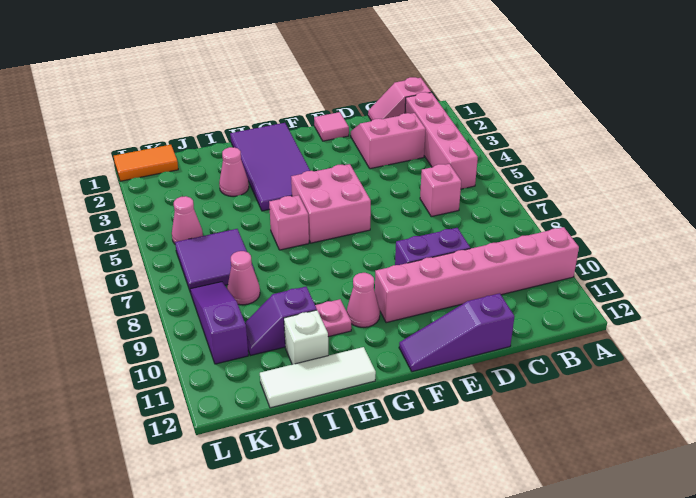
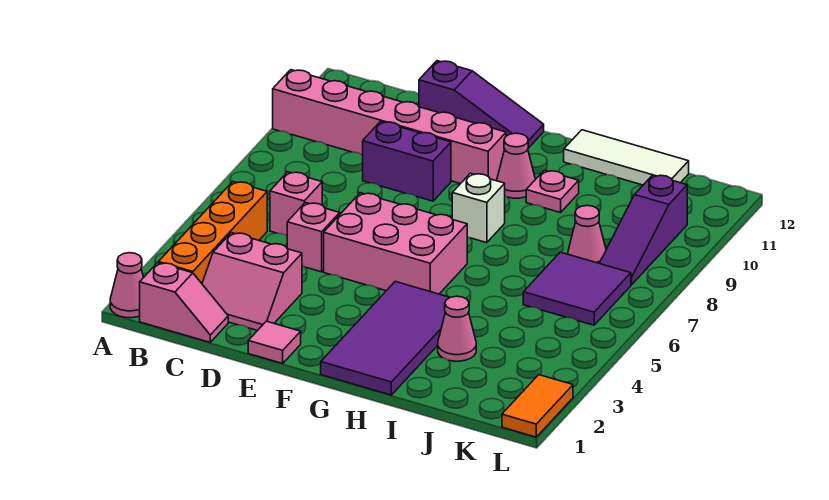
pink brick B2:B5 level 1 -> orange brick B2:B5 level 1
pink brick F5:G6 level 1 -> pink brick E5:G6 level 1
pink brick H6 level 1 -> pink brick D5 level 1
purple slope I10:J10 level 1 top I -> none
white brick I11 level 1 -> white brick G8 level 1
orange tile K1:L1 level 1 -> orange tile L1:L2 level 1
pink cone K5 level 1 -> pink cone A1 level 1

